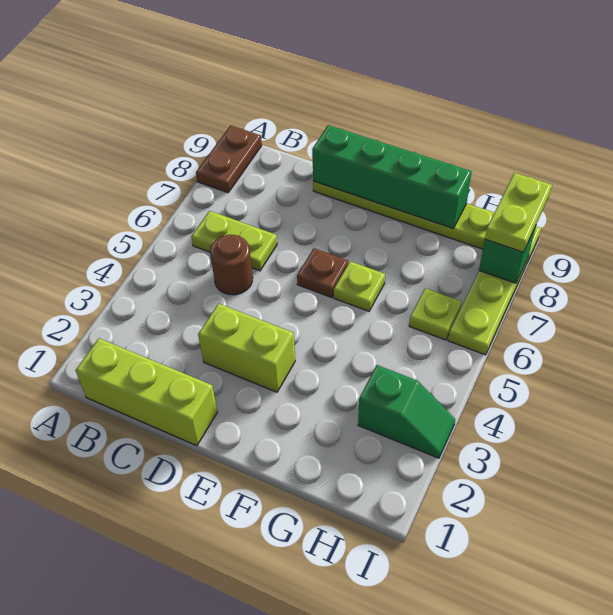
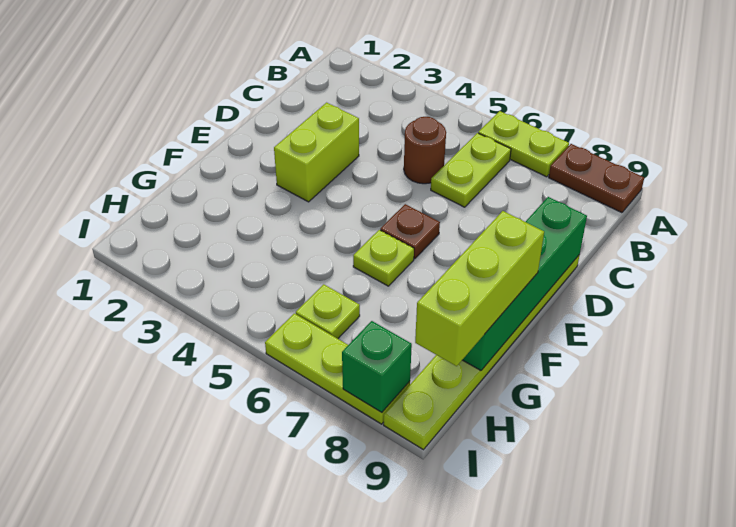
lime brick B1:D1 level 1 -> lime brick F9:H9 level 3
green slope H3:I3 level 1 top H -> none
lime plate I8:I9 level 3 -> lime plate A6:A7 level 1

